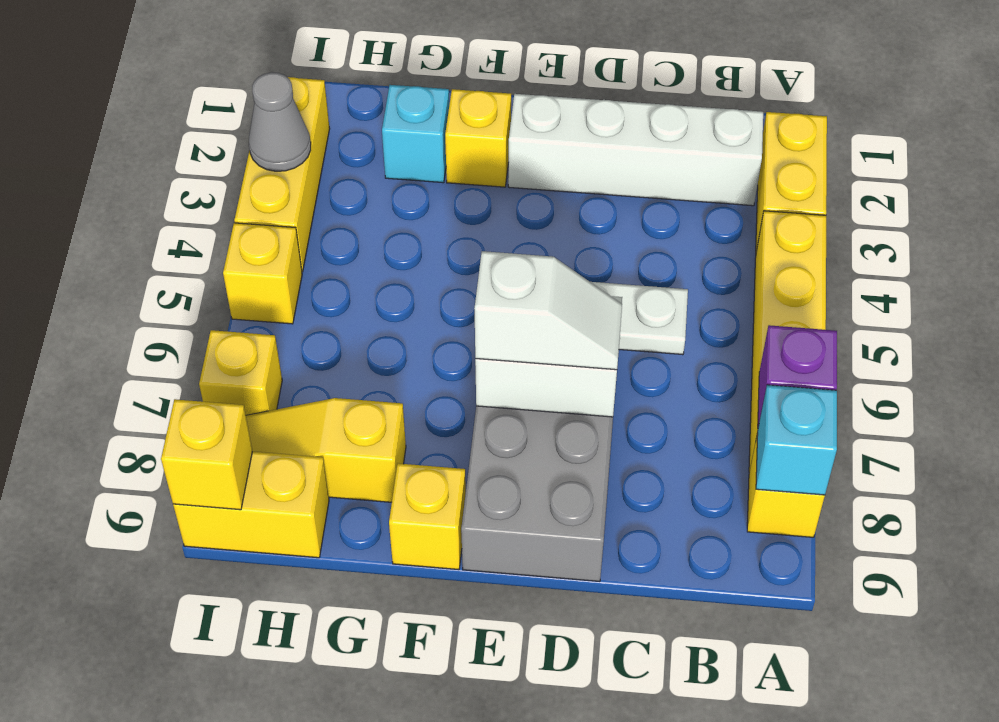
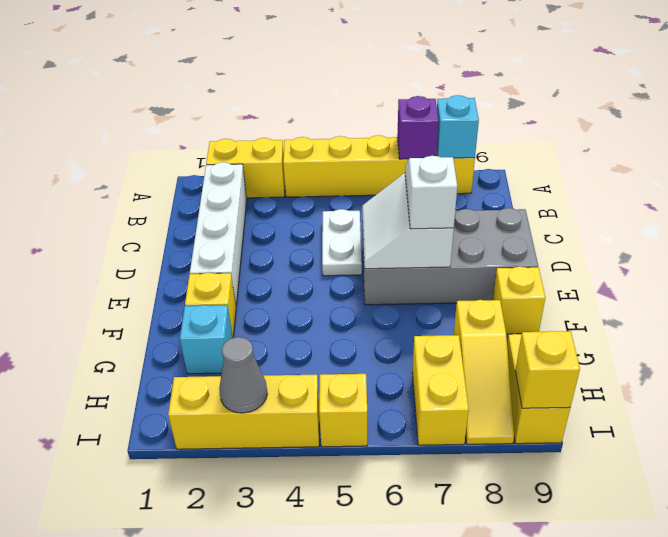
yellow brick I7 level 1 -> yellow brick H7:I7 level 1

